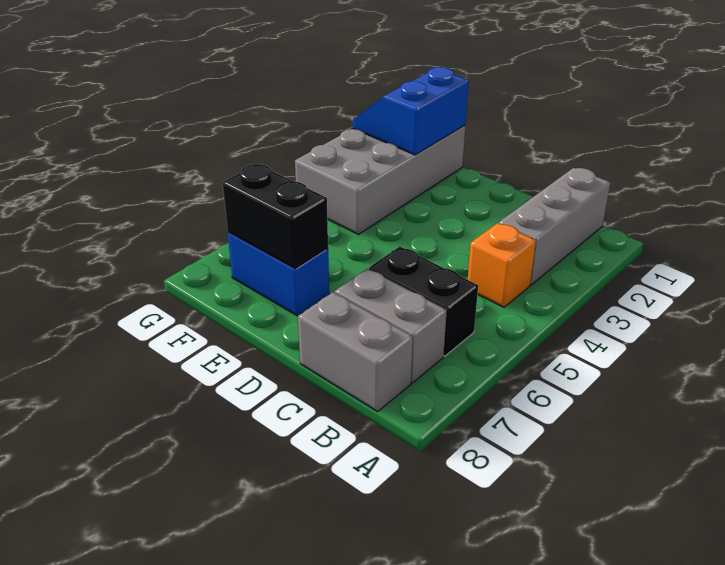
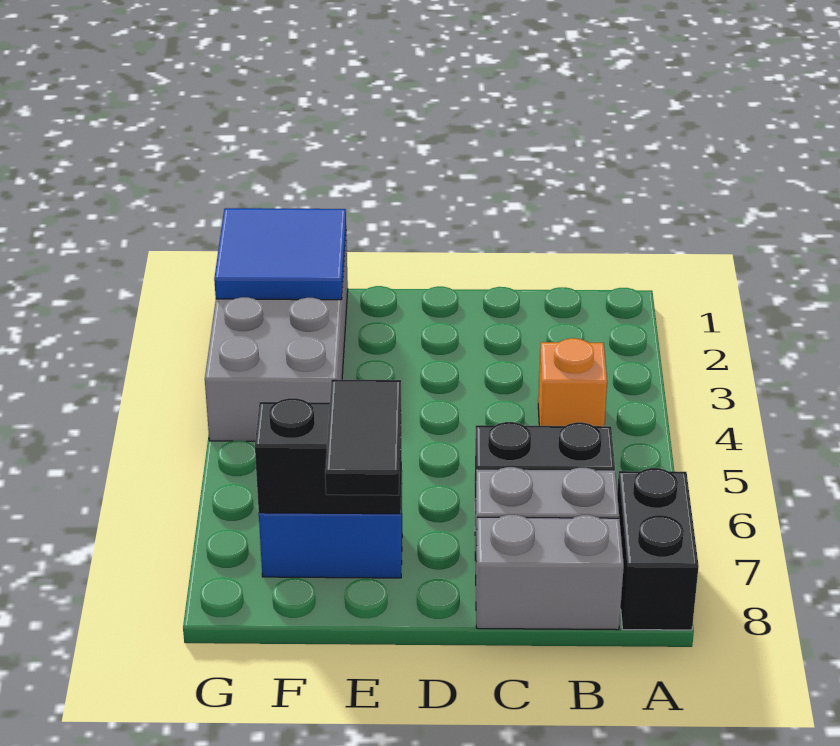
none -> black brick A7:A8 level 1
grey brick B1:B3 level 1 -> none
none -> black tile E7:E8 level 3
blue slope F1:G2 level 2 top F -> blue tile F1:G2 level 2

